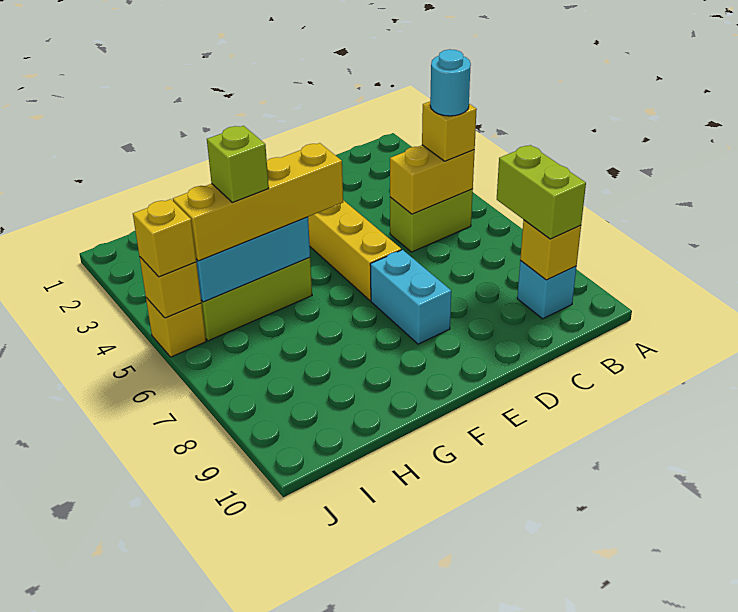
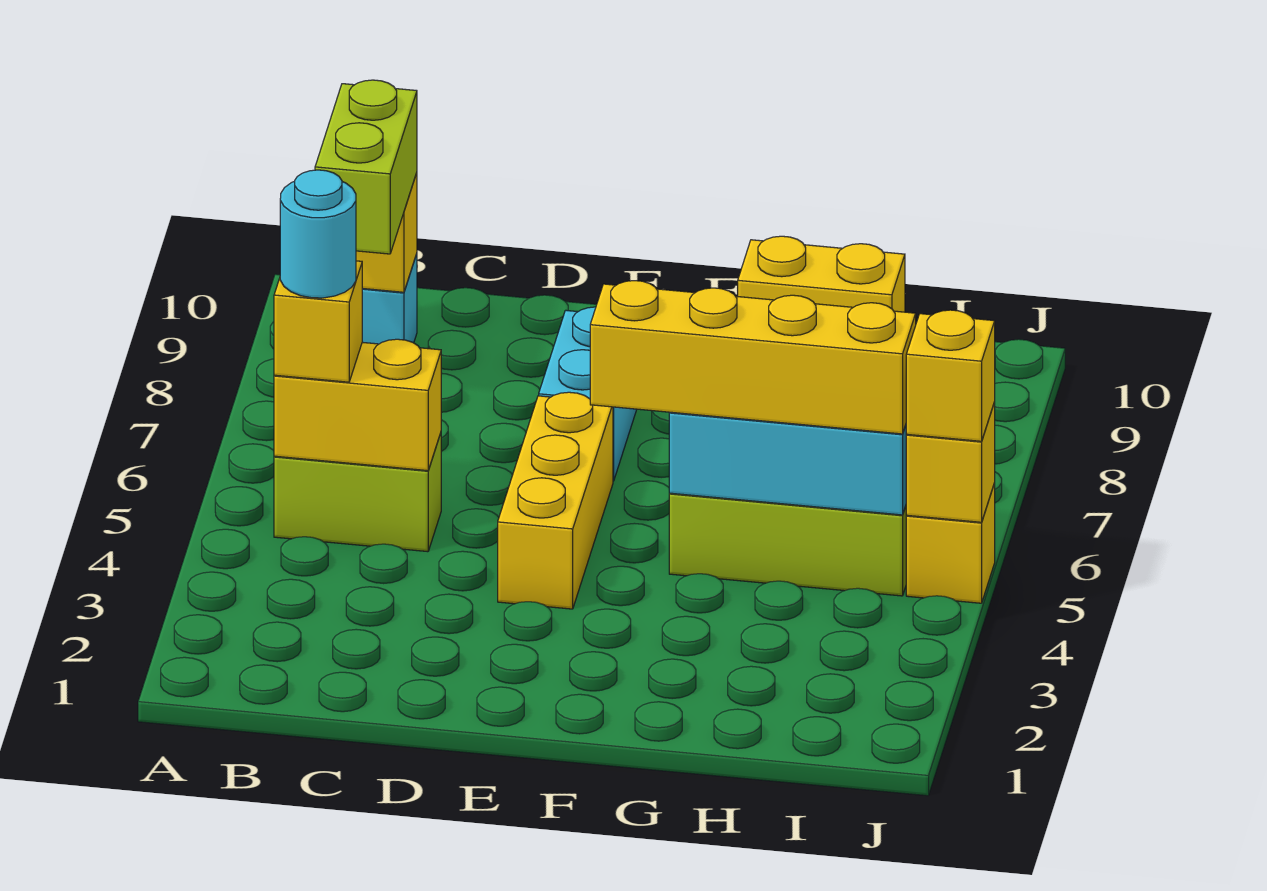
none -> yellow brick G10:H10 level 1
lime brick H5 level 4 -> none

